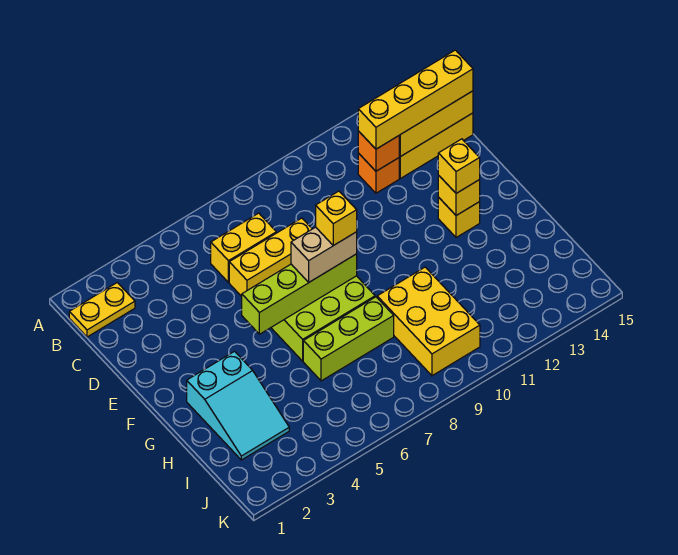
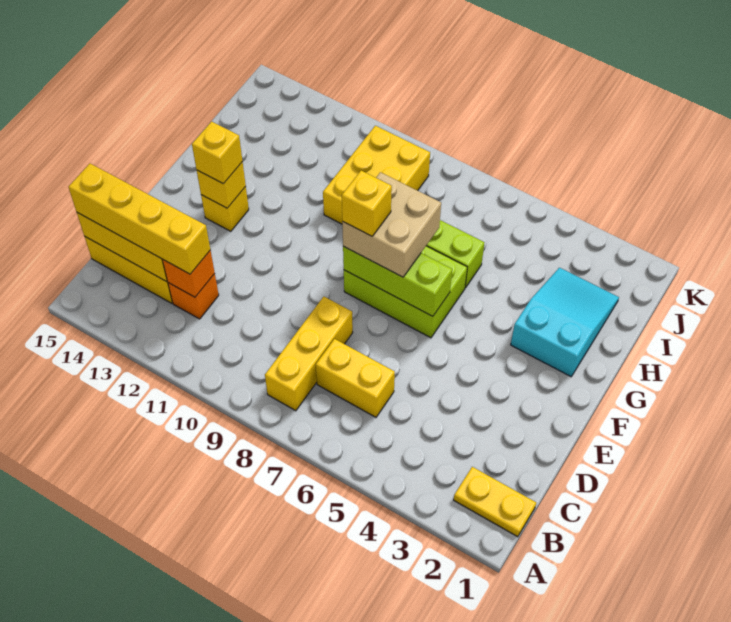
yellow brick D6:D8 level 1 -> yellow brick B8:D8 level 1
lime brick F5:F8 level 2 -> lime brick F6:F8 level 2
tan brick F7:F8 level 3 -> tan brick F7:G8 level 3

